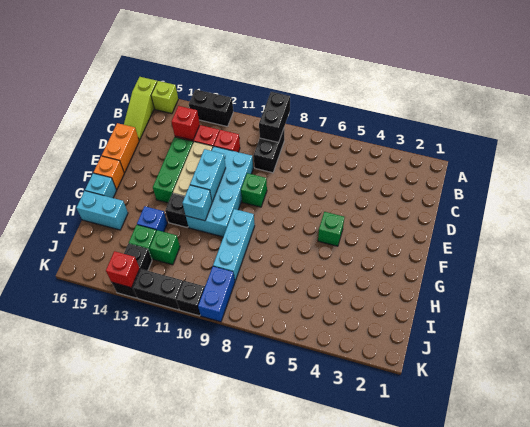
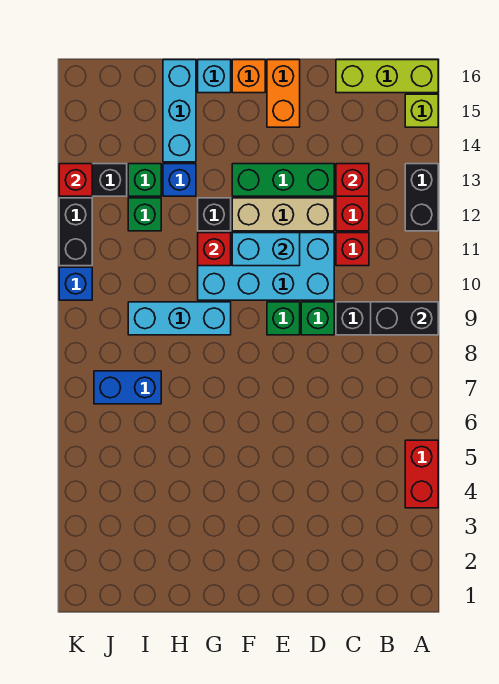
none -> red brick A4:A5 level 1
lime slope A16:C16 level 1 top A -> lime brick A16:C16 level 1
orange brick D16:E16 level 1 -> orange brick E15:E16 level 1
green brick F5 level 1 -> green brick D9 level 1
cyan brick G11 level 2 -> red brick G11 level 2
cyan brick H15:H16 level 1 -> cyan brick H14:H16 level 1
blue brick J9:K9 level 1 -> blue brick I7:J7 level 1
black brick K10 level 1 -> blue brick K10 level 1

